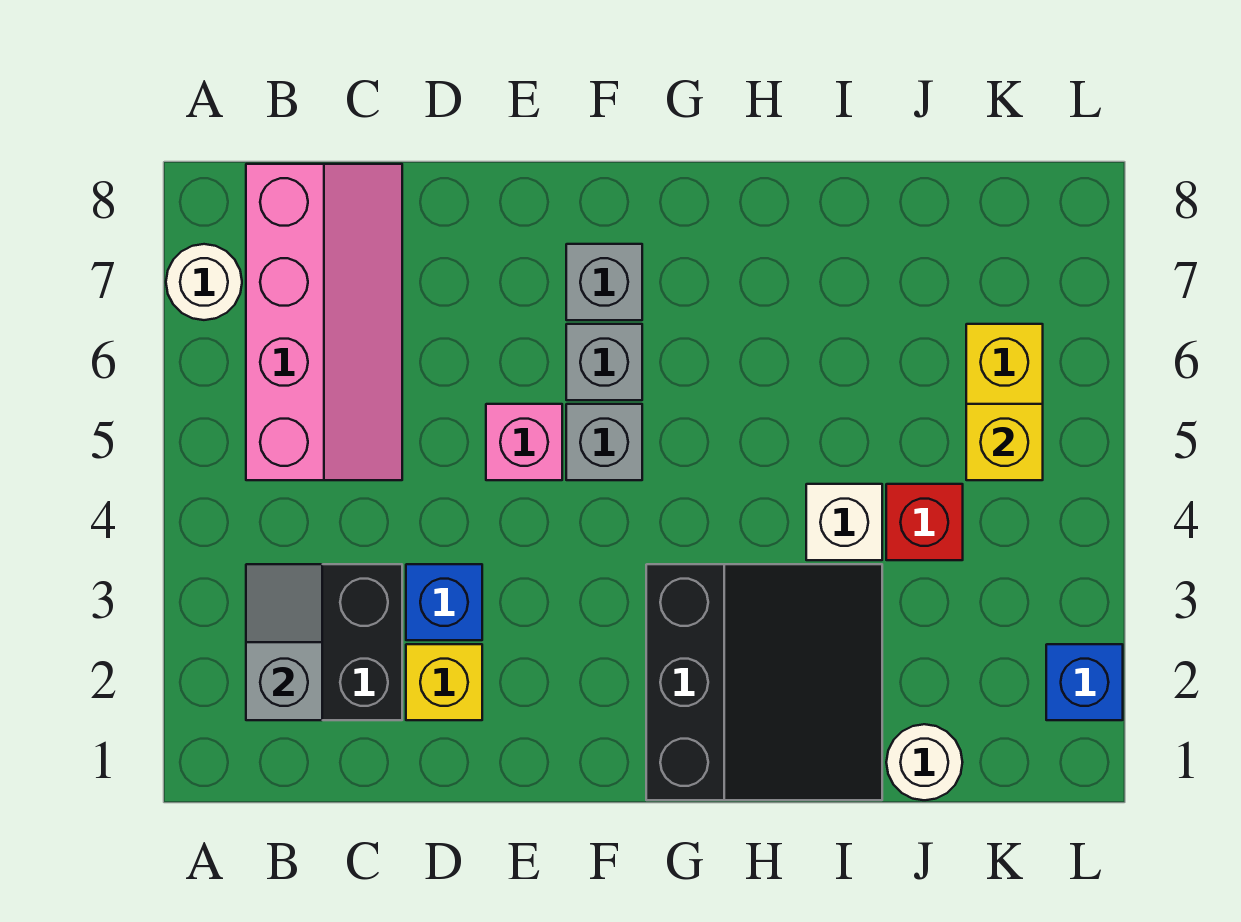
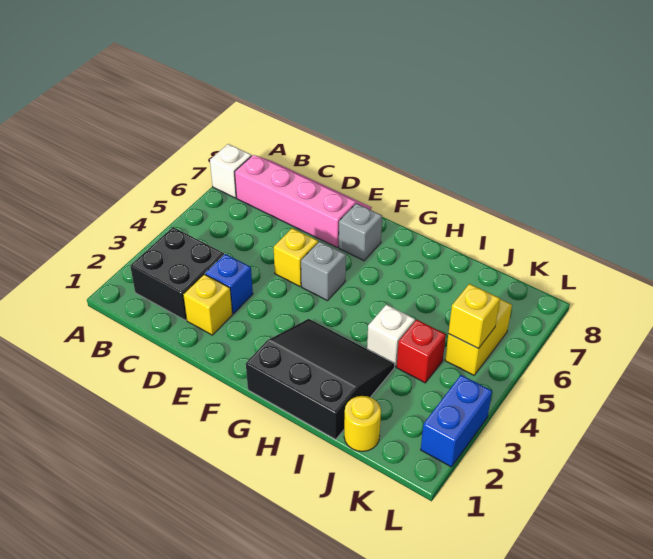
white round brick A7 level 1 -> white brick A7 level 1
grey slope B2:B3 level 2 top 2 -> none
pink slope B5:C8 level 1 top B -> pink slope B7:E8 level 1 top 7
pink brick E5 level 1 -> yellow brick E5 level 1
grey brick F6 level 1 -> none
black slope G1:I3 level 1 top G -> black slope G1:I3 level 1 top 1
white round brick J1 level 1 -> yellow round brick J1 level 1
blue brick L2 level 1 -> blue brick L2:L3 level 1

